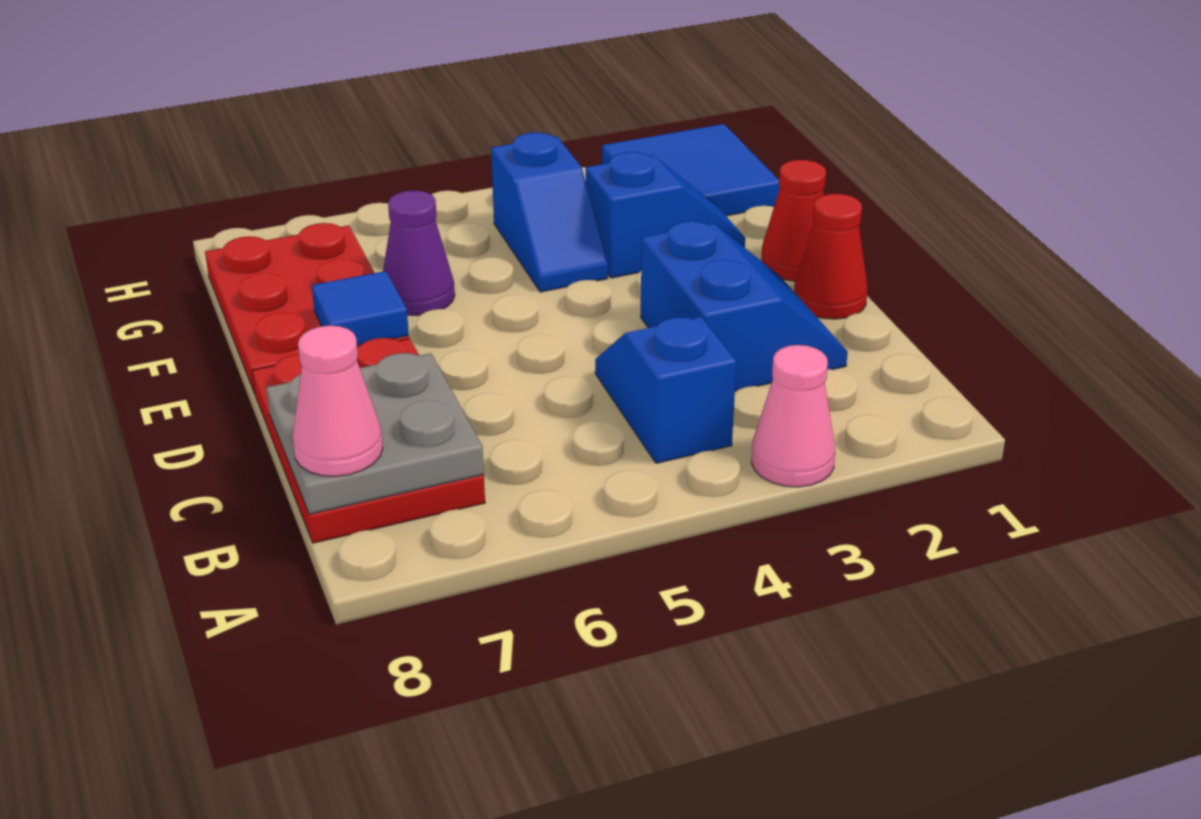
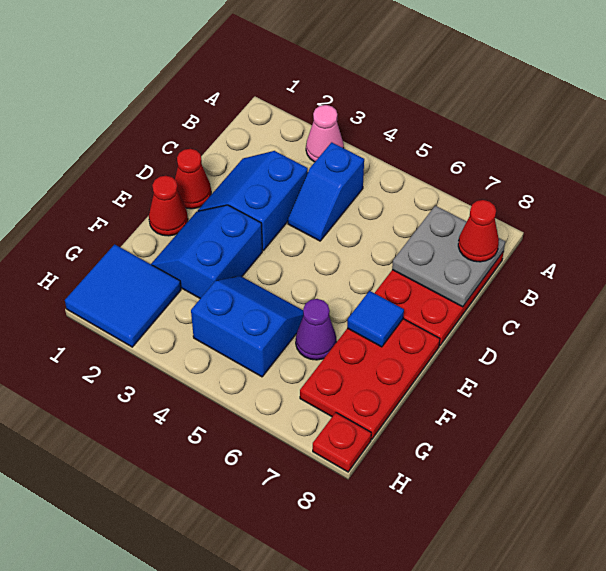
pink cone B8 level 3 -> red cone B8 level 3
blue slope F2:F3 level 1 top 3 -> blue slope E2:F3 level 1 top 3
blue slope F4:G4 level 1 top G -> blue slope F4:G5 level 1 top G
none -> red plate H8 level 1

